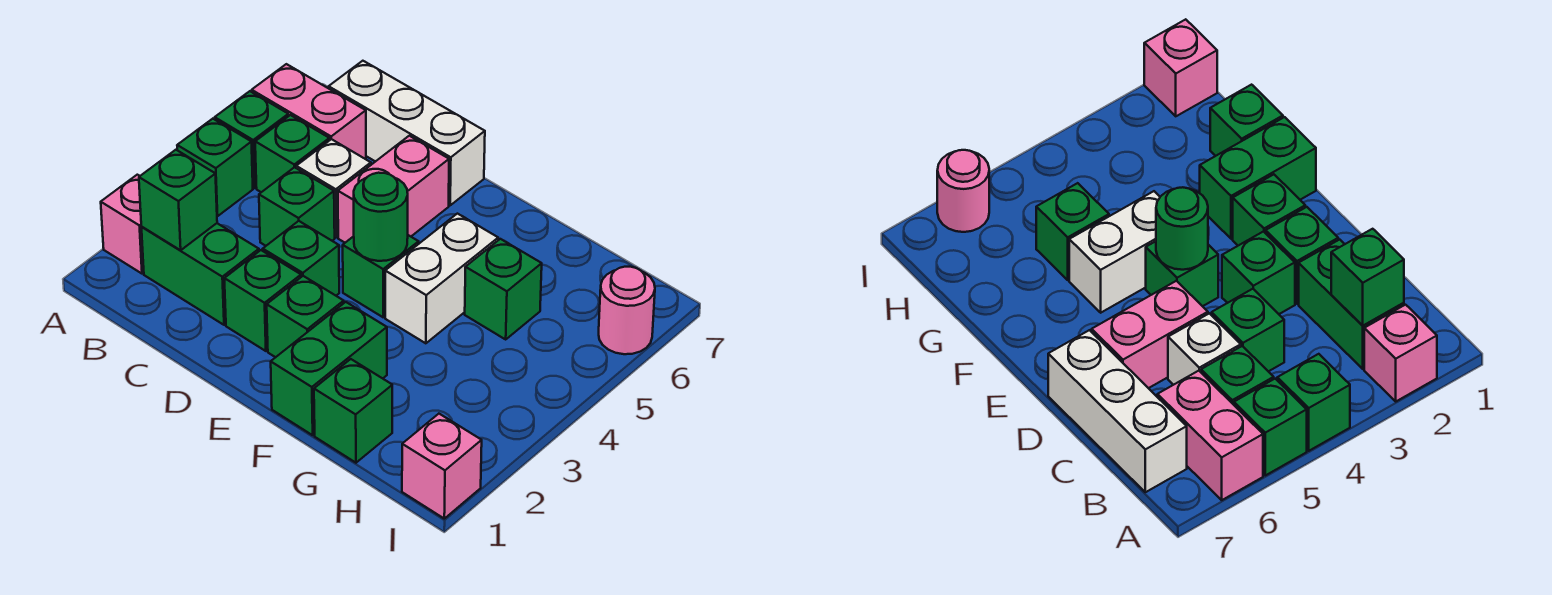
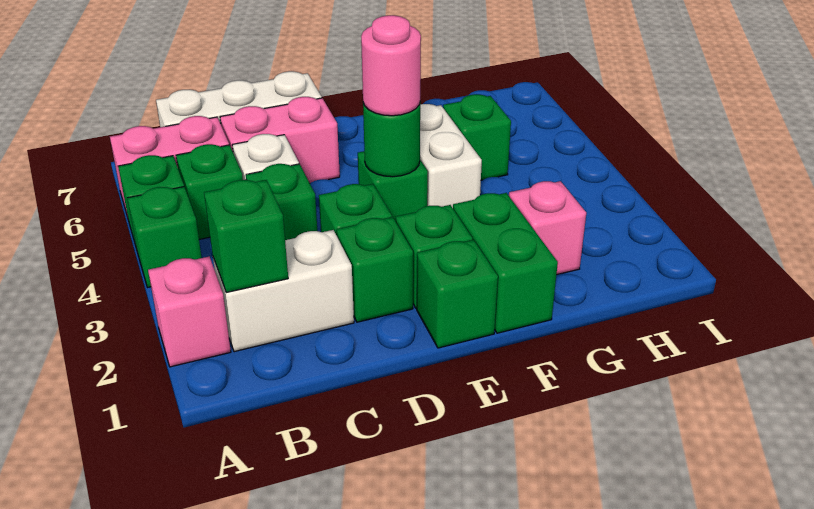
green brick B2:C2 level 1 -> white brick B2:C2 level 1
pink brick D5:D6 level 1 -> pink brick C6:D6 level 1
green brick G1 level 1 -> green brick E1 level 1
pink brick I1 level 1 -> pink brick G2 level 1
pink round brick I6 level 1 -> pink round brick E4 level 3

